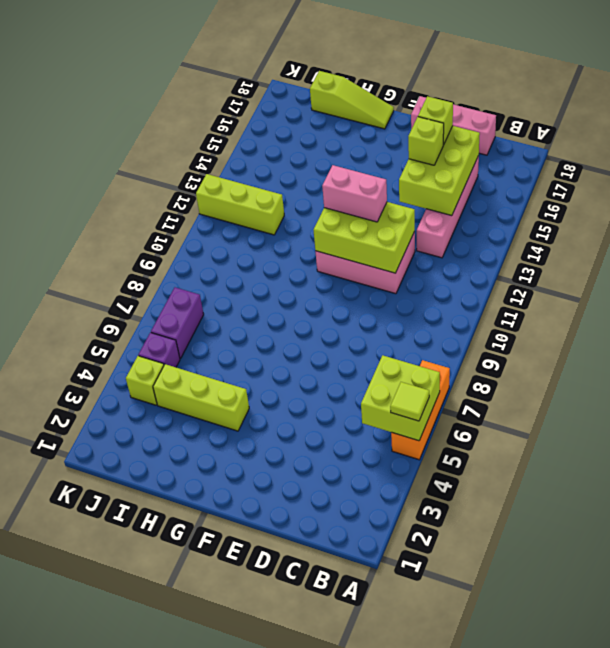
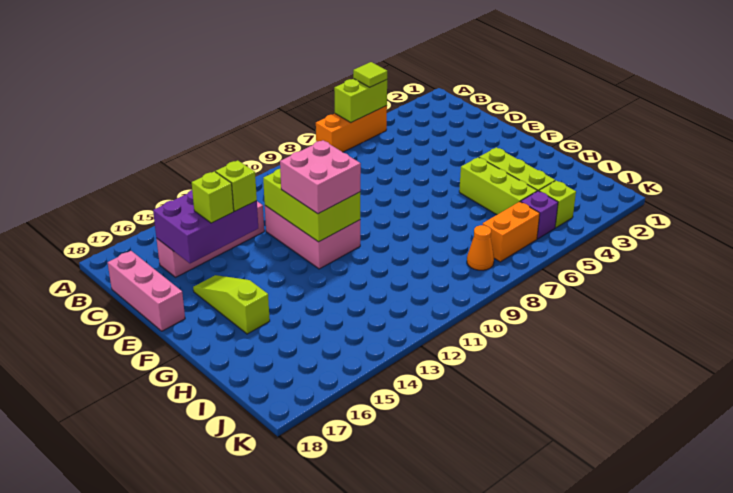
lime brick A5:B6 level 2 -> lime brick A5:A6 level 2
lime brick C14:D16 level 2 -> purple brick C14:D16 level 2
lime brick D16 level 3 -> lime brick D14 level 3
pink brick E12:F12 level 3 -> pink brick E11:F12 level 3
lime slope G18:I18 level 1 top I -> lime slope E16:G16 level 1 top G
lime brick I12:K12 level 1 -> lime brick G5:I5 level 1
purple brick J6:J7 level 1 -> orange brick J6:J7 level 1
none -> orange cone J8 level 1

